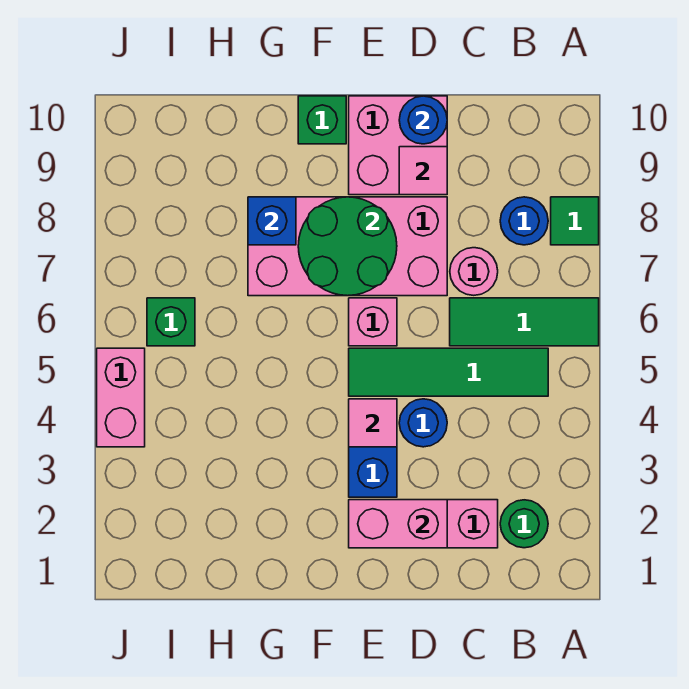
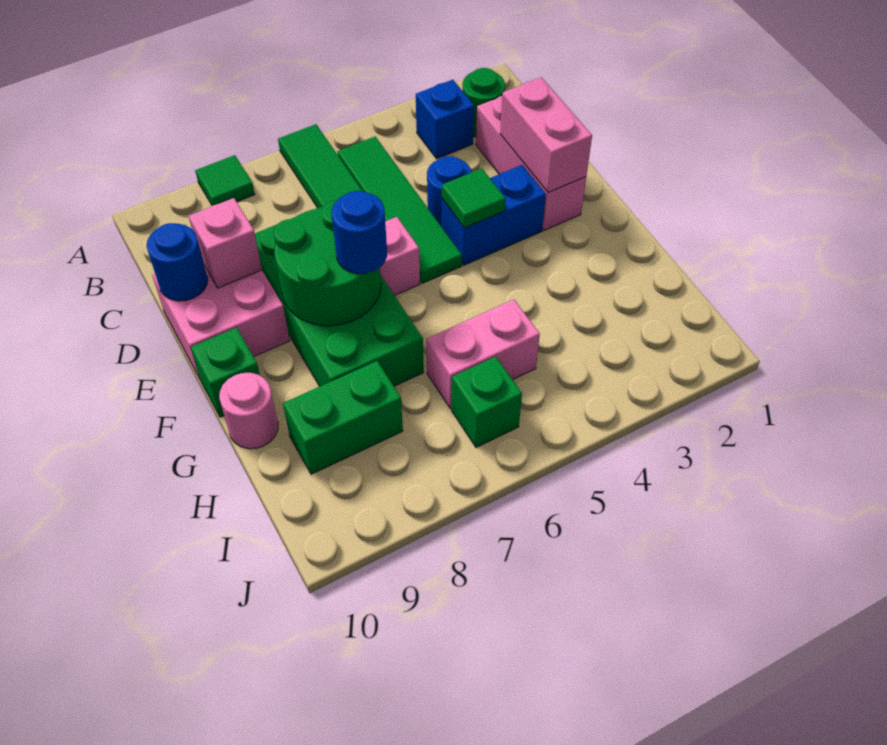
blue round brick B8 level 1 -> blue round brick F7 level 3
pink round brick C7 level 1 -> pink round brick G10 level 1
pink brick D7:G8 level 1 -> green brick D7:G8 level 1
pink tile D9 level 2 -> pink brick D9 level 2
pink tile E4 level 2 -> green tile E4 level 2
blue brick G8 level 2 -> blue brick B3 level 1
none -> green brick H8:H9 level 1
pink brick J4:J5 level 1 -> pink brick H5:H6 level 1

